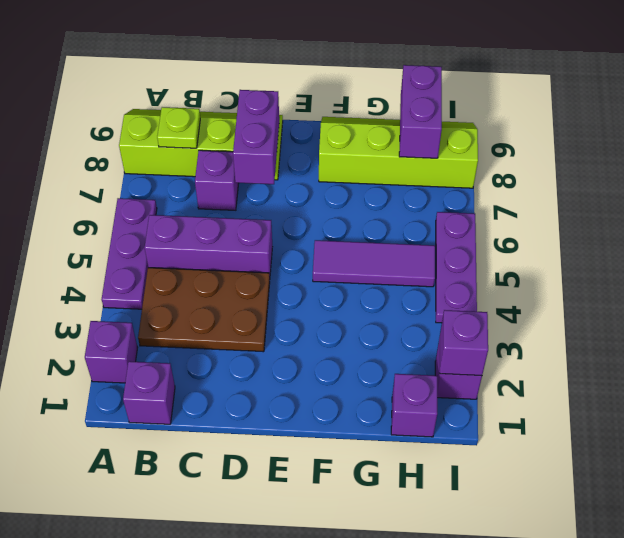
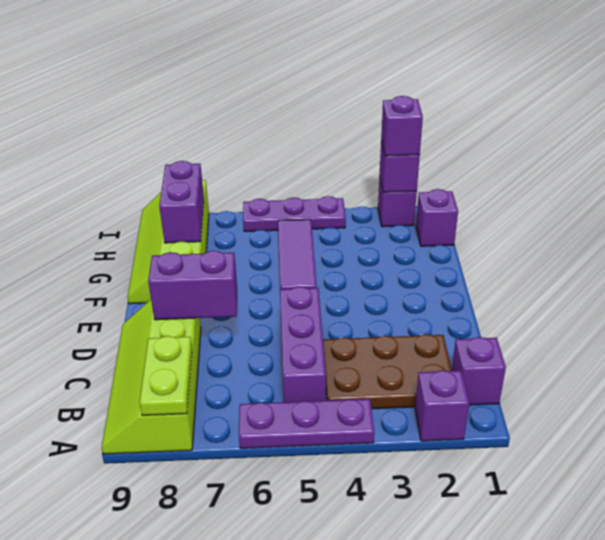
brown plate B3:D4 level 1 -> brown plate B2:C4 level 1
lime plate B8 level 2 -> lime plate A8:B8 level 2
purple brick C7 level 1 -> purple brick I2 level 3
purple brick H8:H9 level 2 -> purple brick G8:H8 level 2

